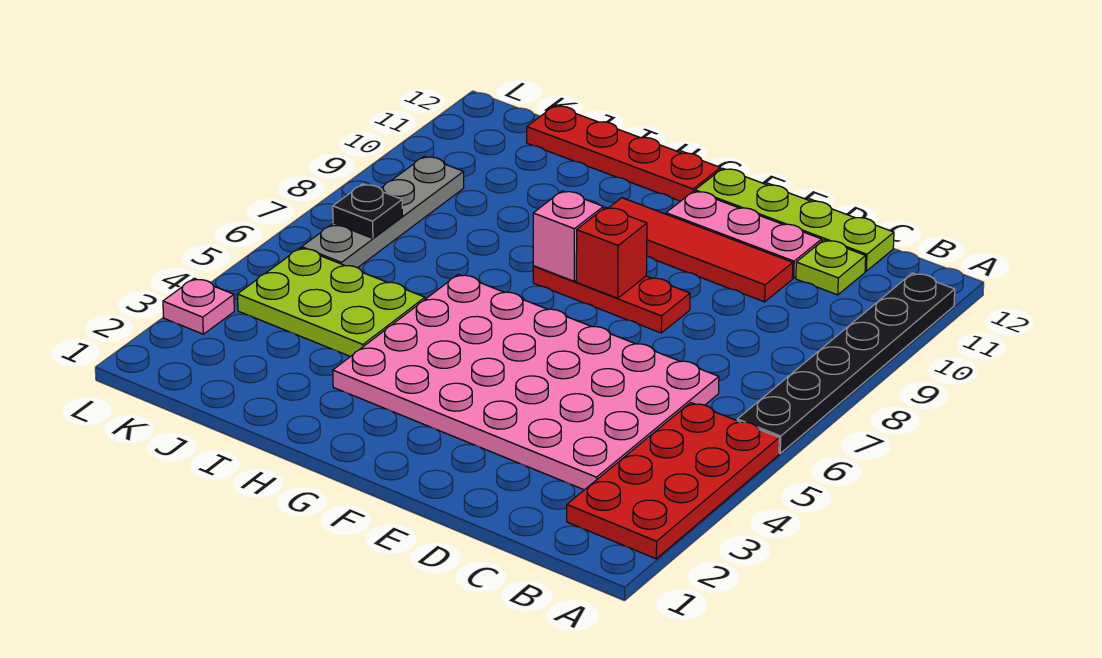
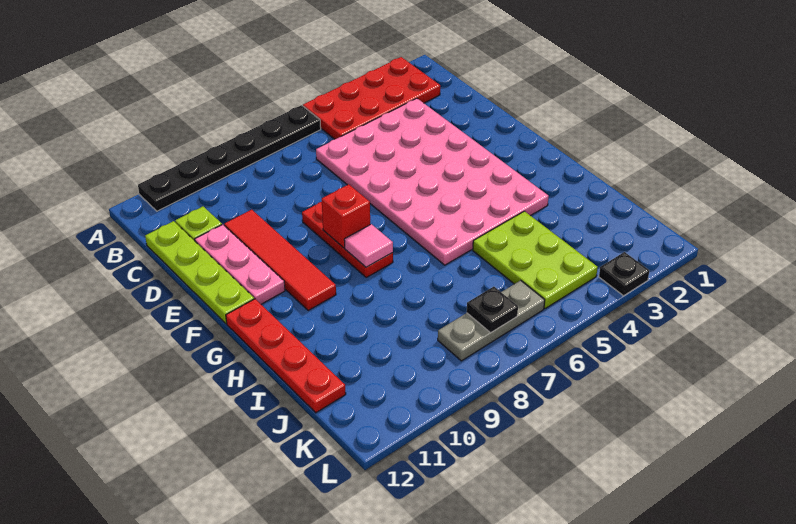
pink brick G8 level 2 -> pink tile G8 level 2
grey plate K6:K9 level 1 -> grey plate K6:K8 level 1
pink plate L3 level 1 -> black plate L3 level 1

